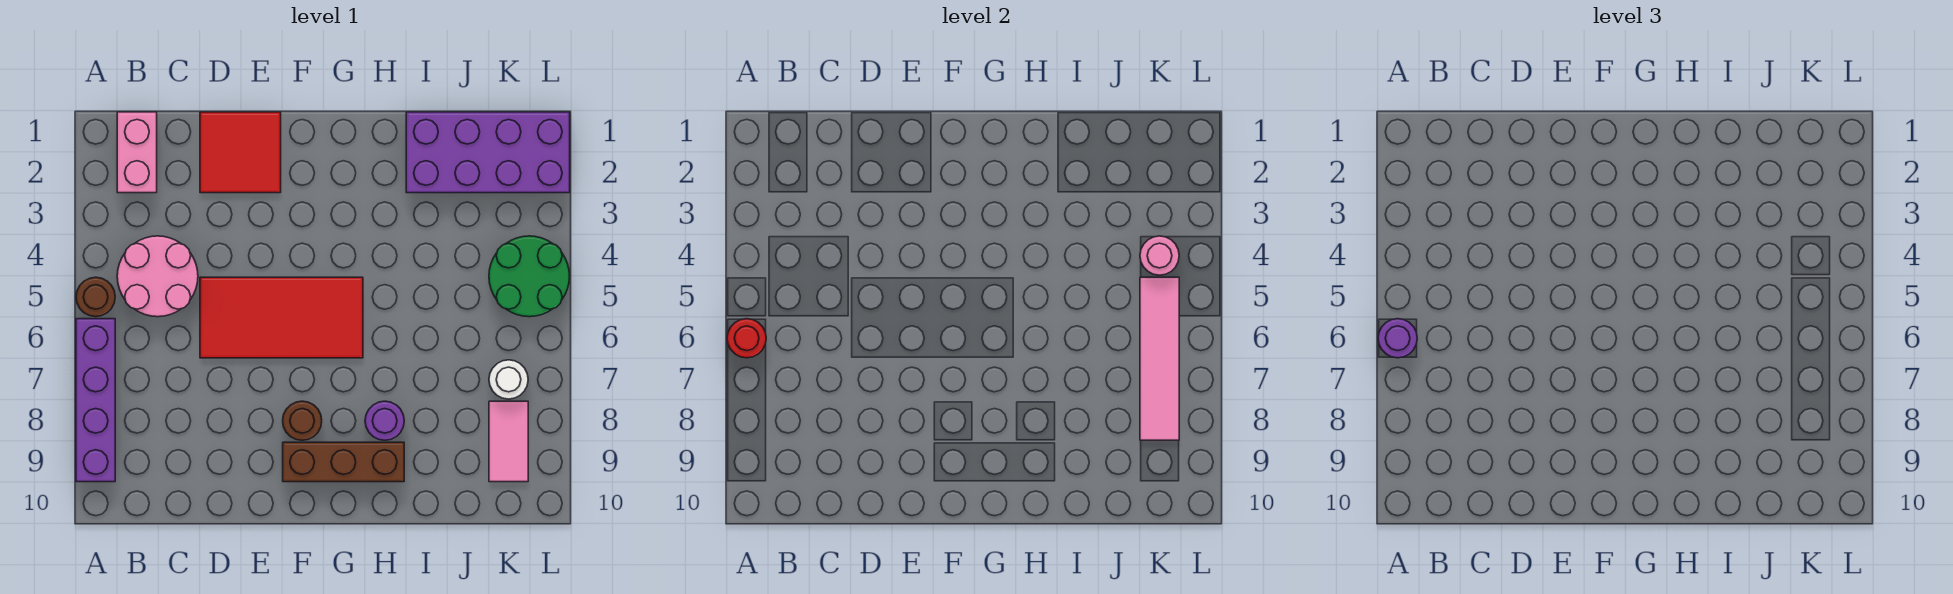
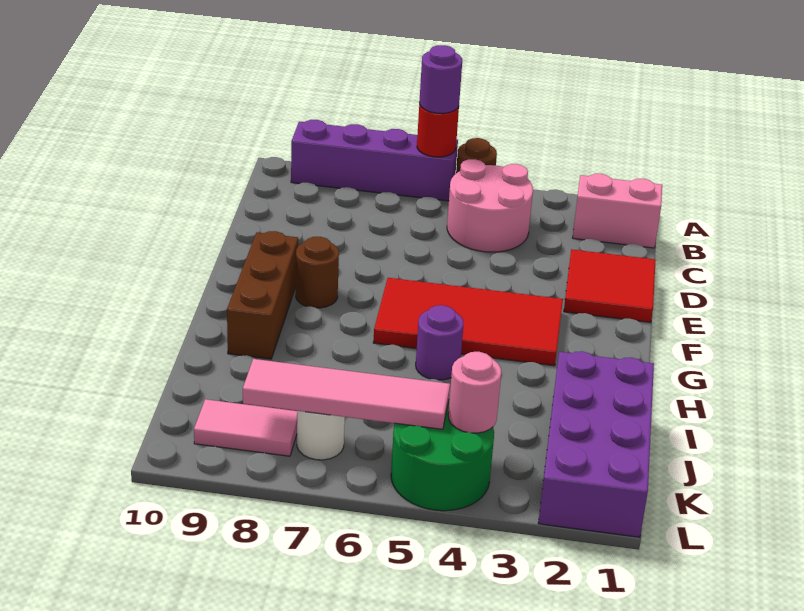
red tile D5:G6 level 1 -> red tile F3:G6 level 1
purple round brick H8 level 1 -> purple round brick H5 level 1

